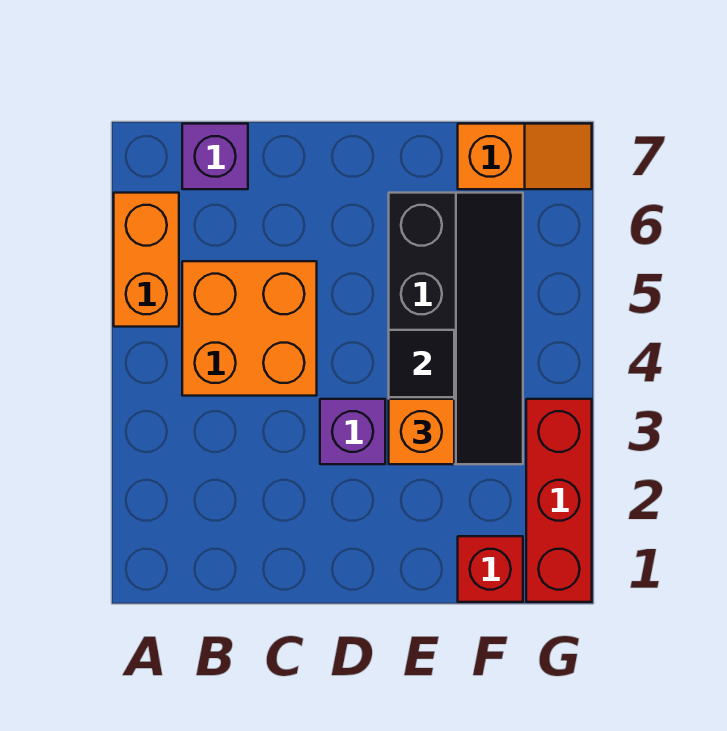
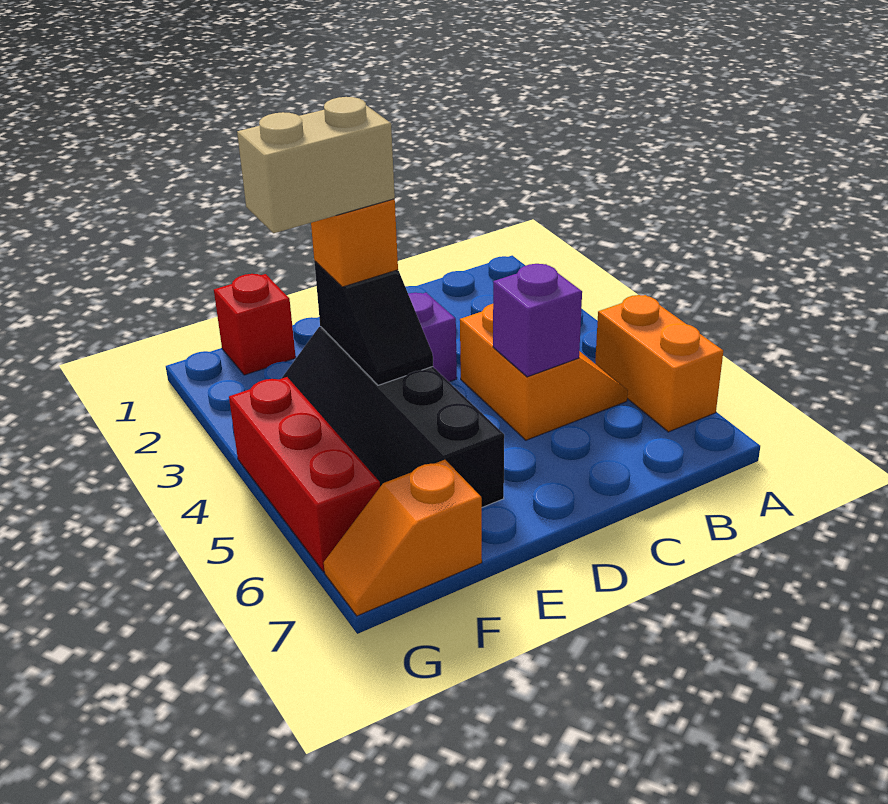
orange brick B4:C5 level 1 -> orange slope B4:C5 level 1 top C
purple brick B7 level 1 -> purple brick C5 level 2
none -> tan brick E3:F3 level 4
red brick G1:G3 level 1 -> red brick G4:G6 level 1

